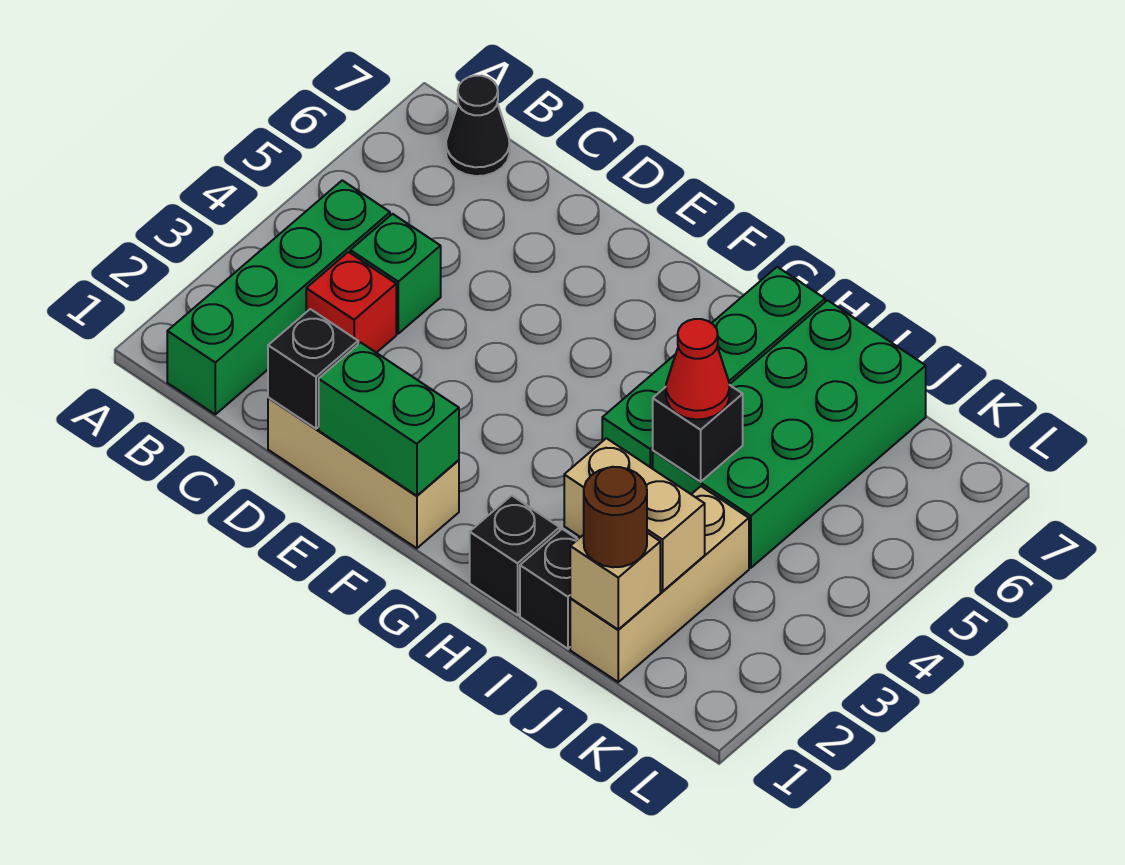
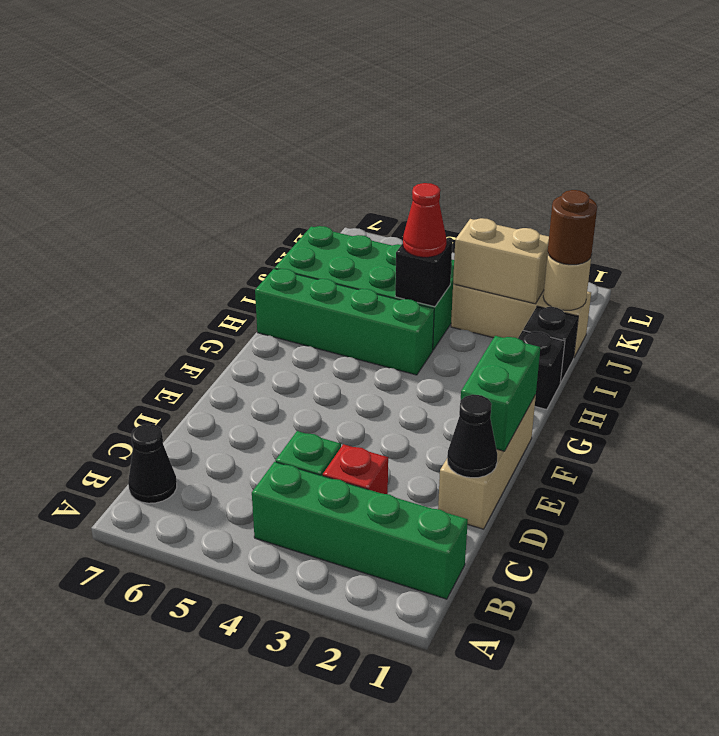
black brick D1 level 2 -> black cone D1 level 2
tan brick I2:J2 level 2 -> tan brick J2:J3 level 2
tan brick J1 level 2 -> tan round brick J1 level 2

